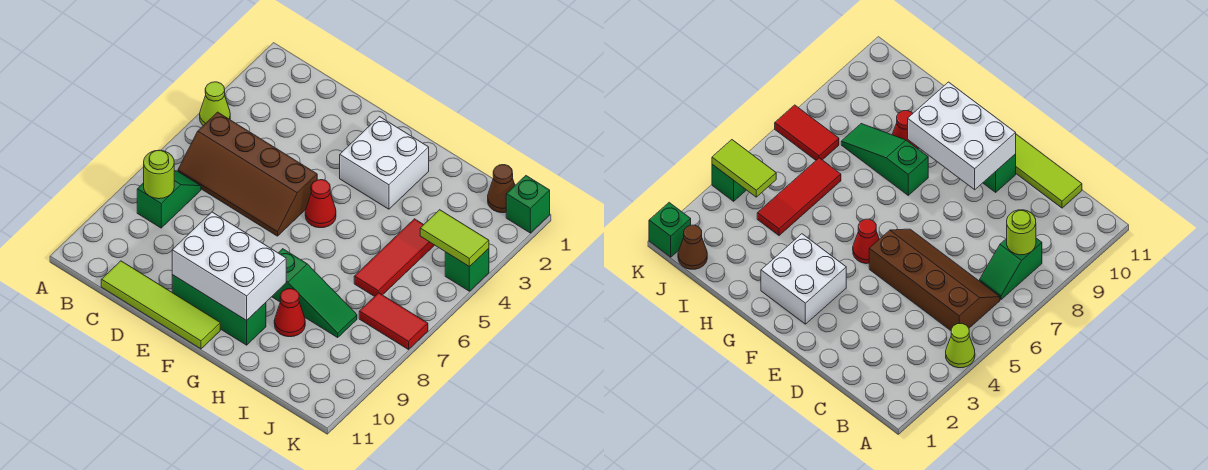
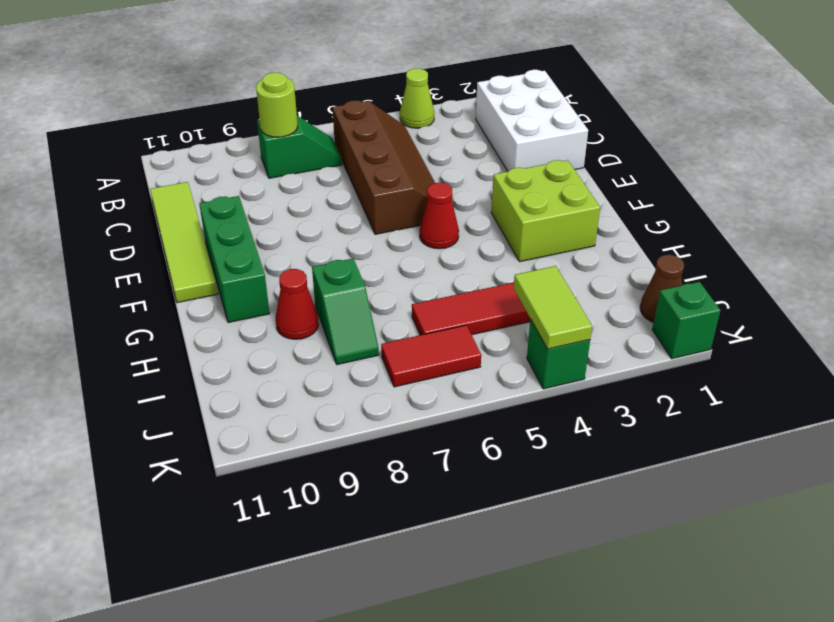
brown slope B5:E6 level 1 top 5 -> brown slope B5:E6 level 1 top 6
white brick E9:G10 level 2 -> white brick B1:D2 level 1
white brick F2:G3 level 1 -> lime brick F2:G3 level 1
green slope G8:I8 level 1 top G -> green slope H8:I8 level 1 top H
red tile J7:K7 level 1 -> red tile J6:J7 level 1

